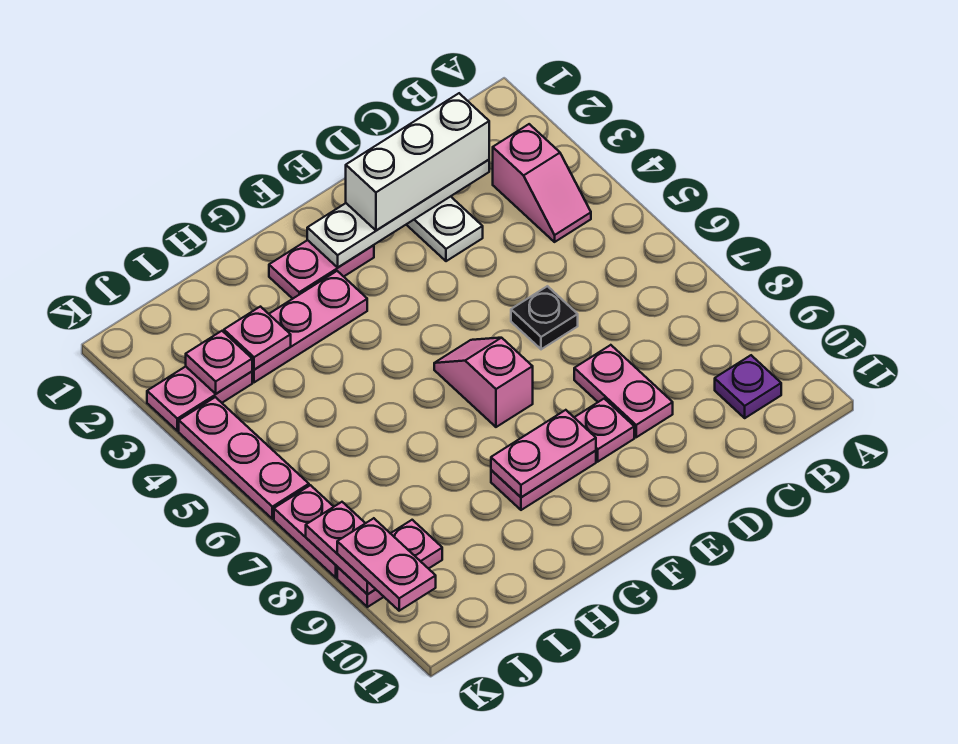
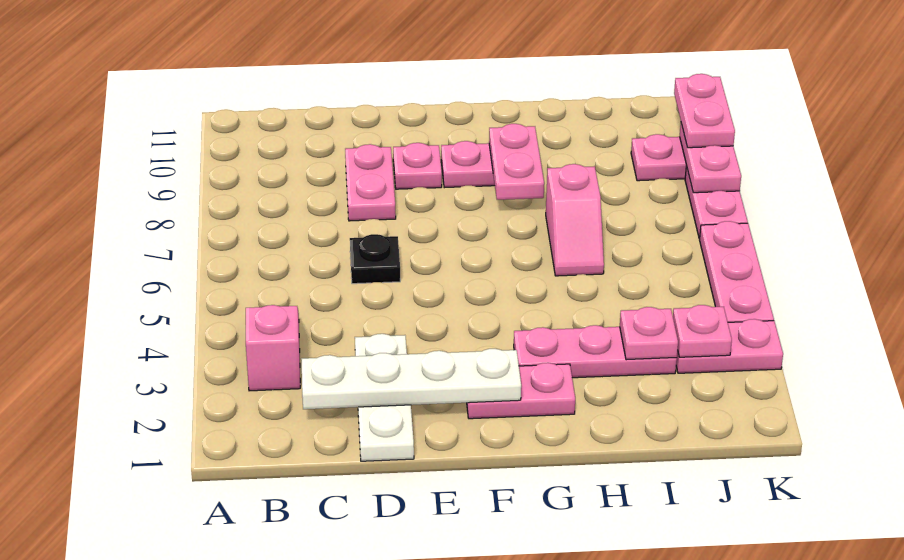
purple plate B10 level 1 -> none
white brick C2:E2 level 3 -> none
pink slope F6:F7 level 1 top 7 -> pink slope H6:H7 level 1 top 7
pink plate F9:G9 level 2 -> pink plate G8:G9 level 2

